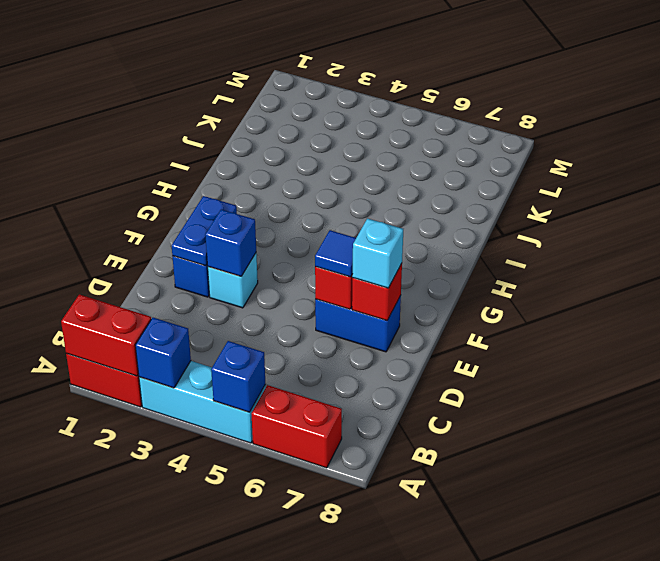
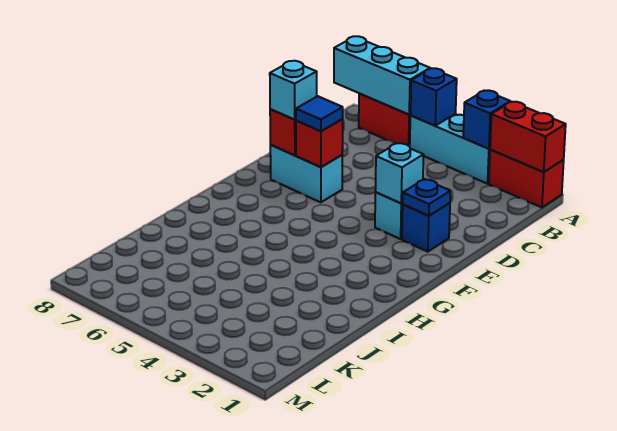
none -> cyan brick A6:A8 level 2
blue plate E2:F2 level 2 -> blue plate E2 level 2
blue brick E3 level 2 -> cyan brick E3 level 2
blue brick E6:E7 level 1 -> cyan brick E6:E7 level 1

